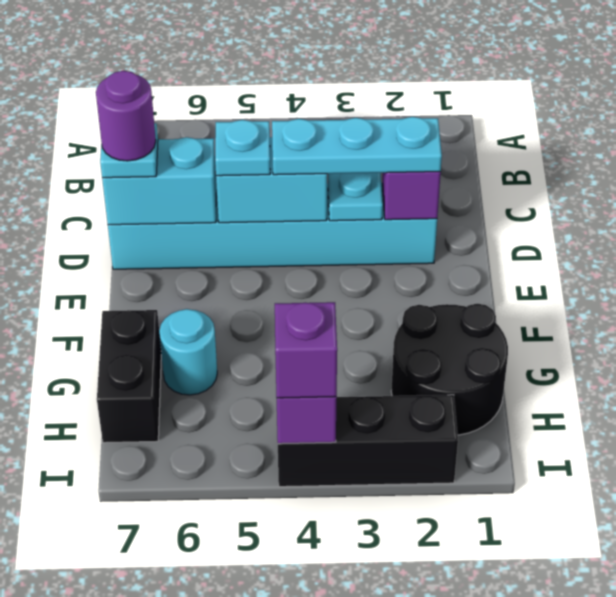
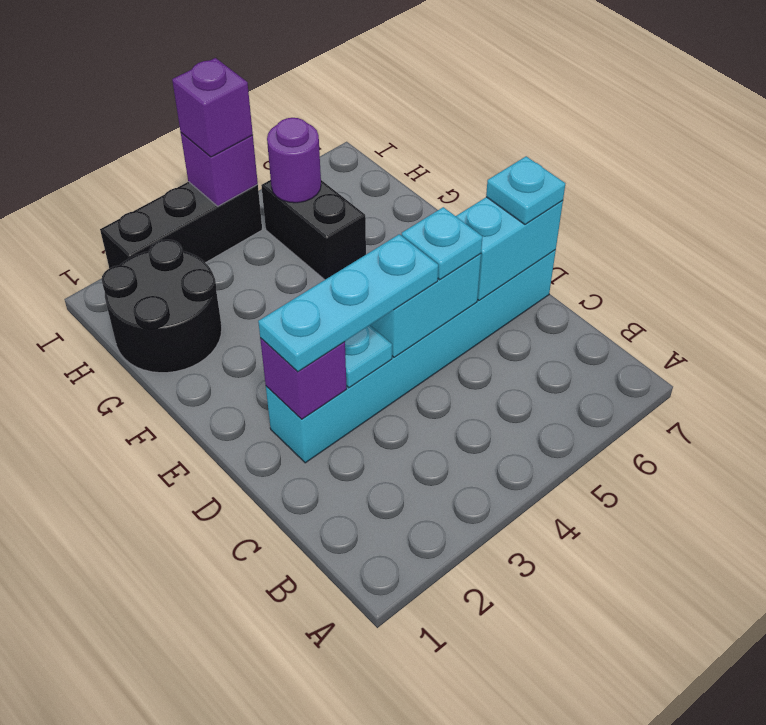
purple round brick D7 level 4 -> purple round brick H5 level 2
cyan round brick G6 level 1 -> none
black brick G7:H7 level 1 -> black brick G5:H5 level 1

